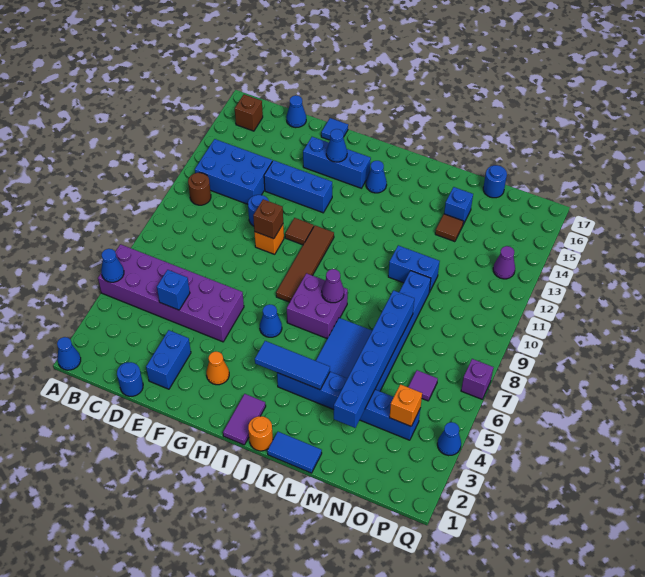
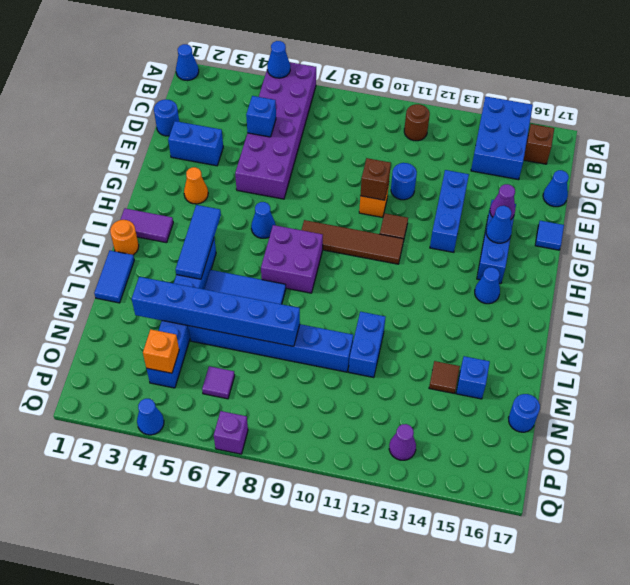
blue brick B12:D13 level 1 -> blue brick A14:C15 level 1
purple cone J8 level 2 -> purple cone F15 level 2

